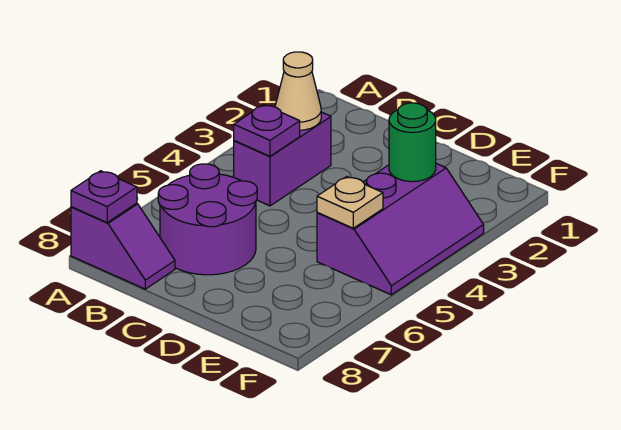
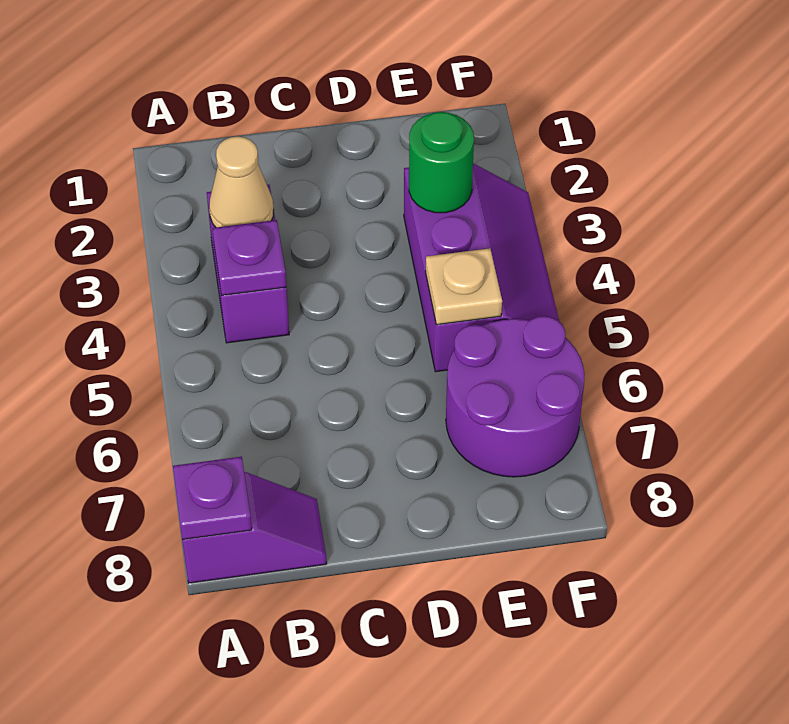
purple round brick B6:C7 level 1 -> purple round brick E6:F7 level 1

